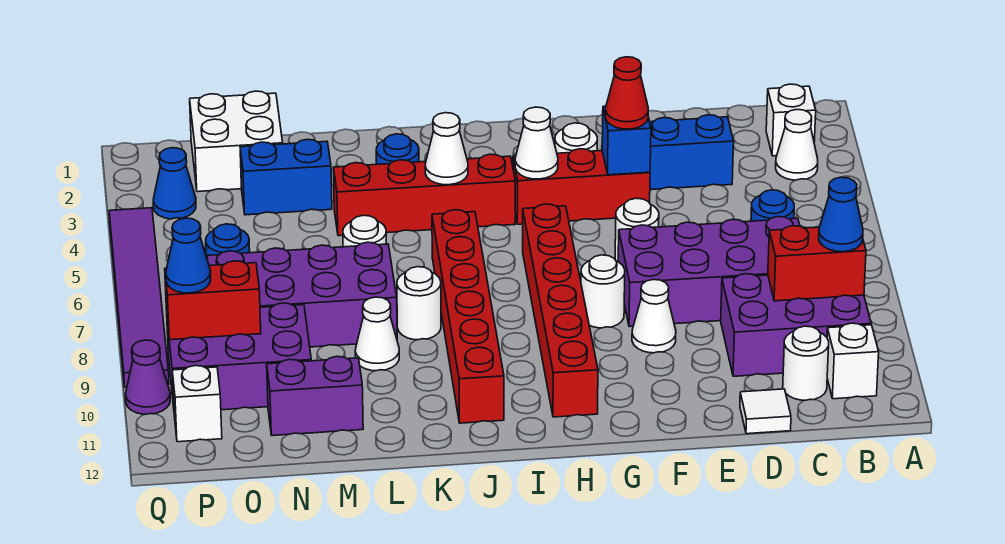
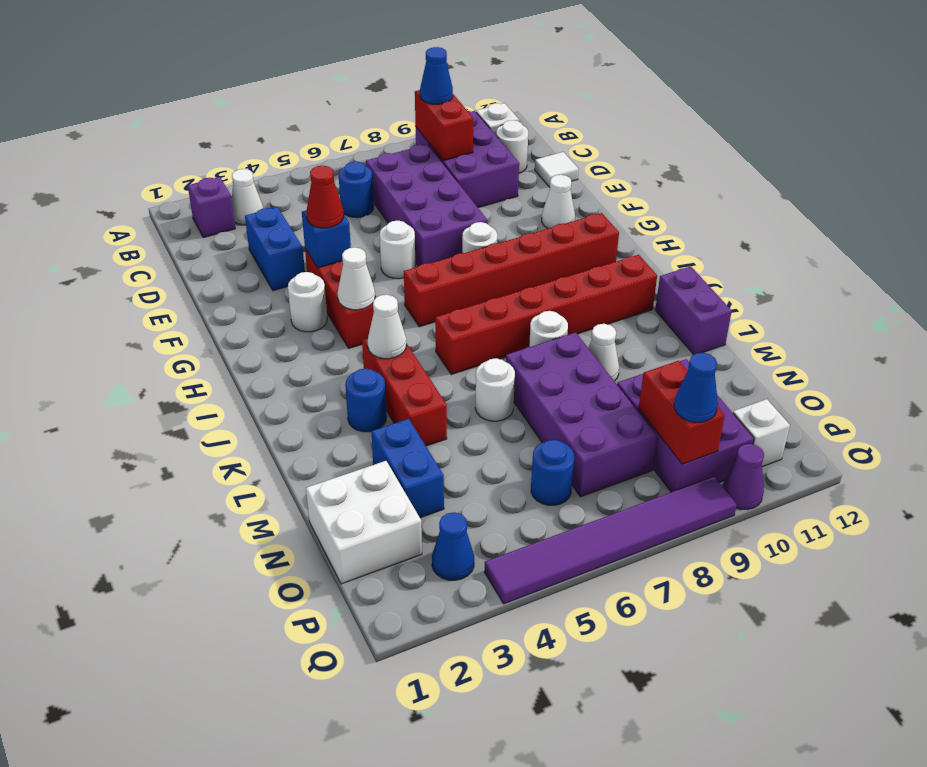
white brick B2 level 1 -> purple brick B2 level 1
white cone F9 level 1 -> white cone F11 level 1
red brick I4:L4 level 1 -> red brick J4:L4 level 1
purple brick M11:N11 level 1 -> purple brick K12:L12 level 1

